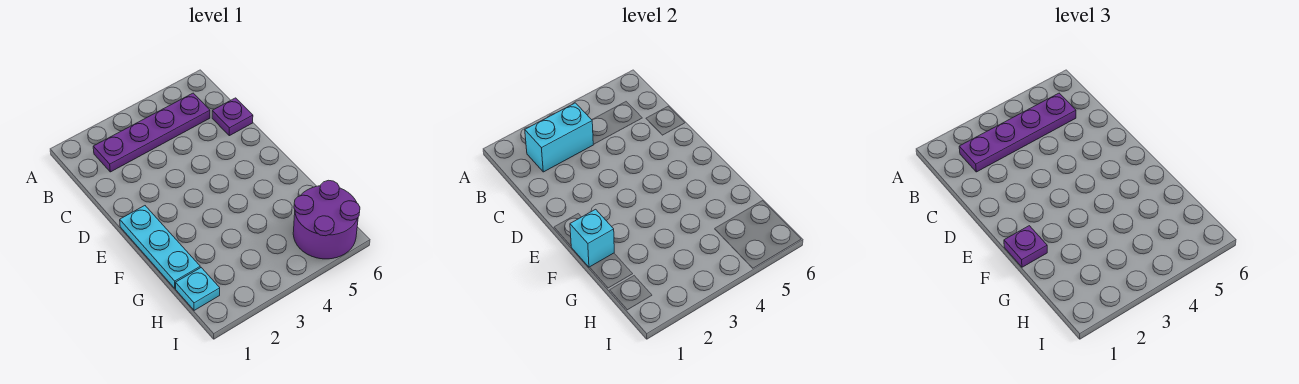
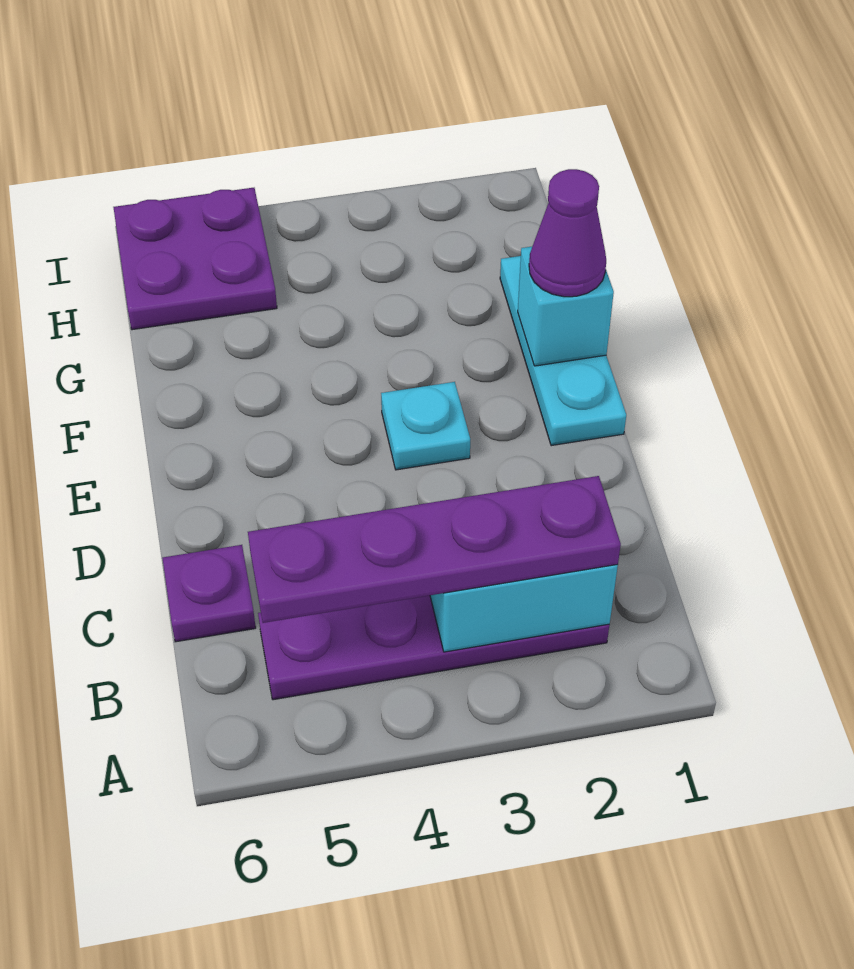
purple plate F1 level 3 -> purple cone F1 level 3
cyan plate H1 level 1 -> cyan plate E3 level 1
purple round brick H5:I6 level 1 -> purple plate H5:I6 level 1

